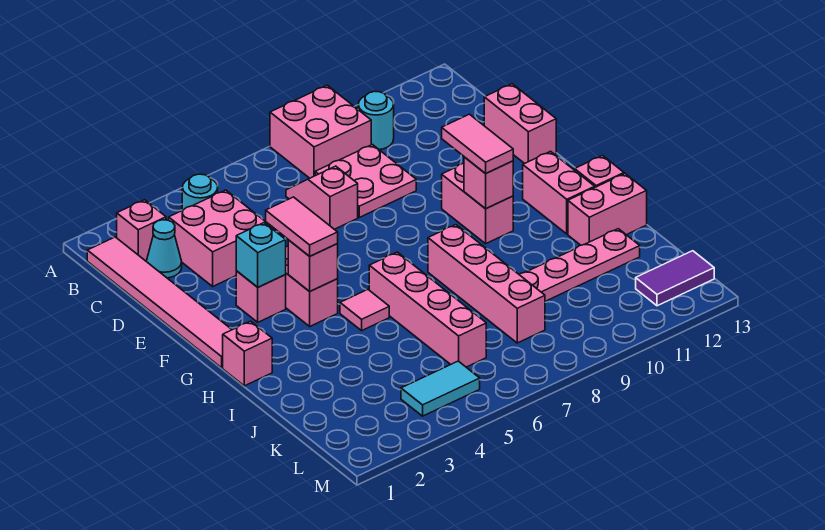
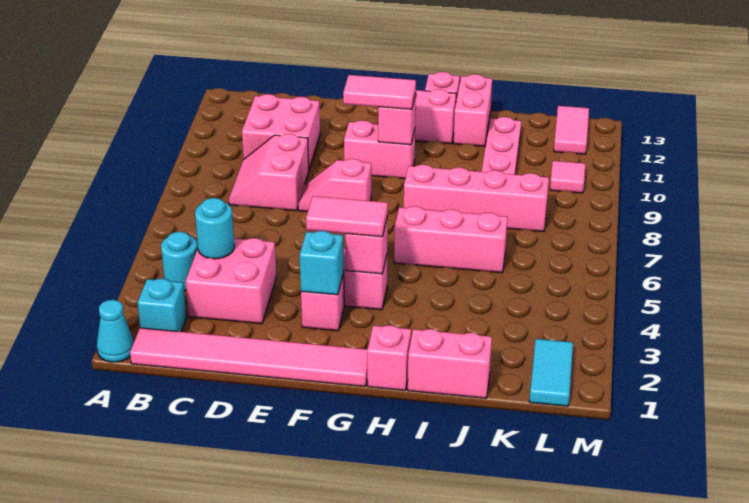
pink brick A8:B9 level 1 -> pink brick C10:D11 level 1
pink brick B2 level 1 -> cyan brick B2 level 1
cyan round brick B10 level 1 -> cyan round brick C4 level 2
cyan cone C2 level 1 -> cyan cone A1 level 1
pink slope C7:D7 level 1 top D -> pink slope E8:F8 level 1 top F
pink plate C8:D9 level 1 -> pink slope C8:D9 level 1 top D
pink brick D13:E13 level 1 -> pink brick I1:J1 level 1
pink tile H5 level 1 -> pink tile L10 level 1
pink brick H6:K6 level 1 -> pink brick H6:J6 level 1
cyan tile L4:L5 level 1 -> cyan tile L1:L2 level 1
purple tile L12:L13 level 1 -> pink tile L12:L13 level 1

